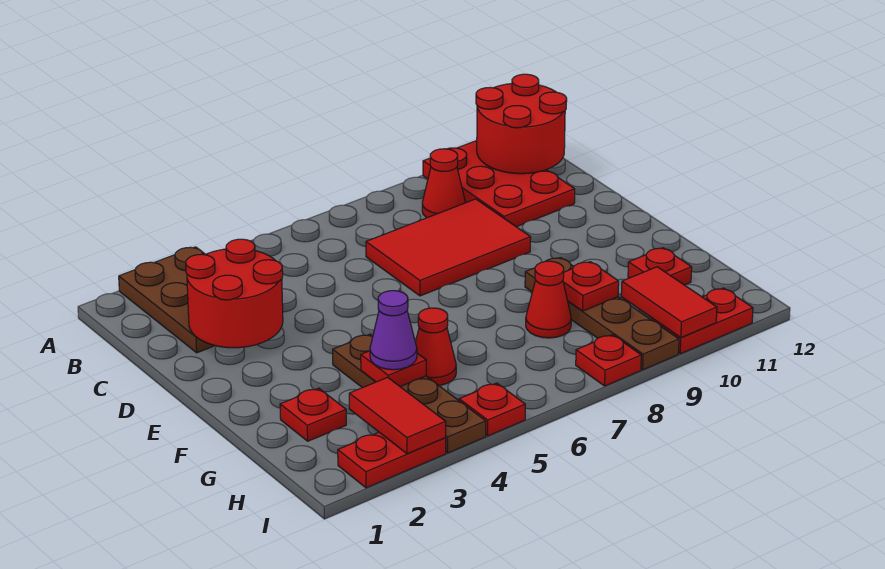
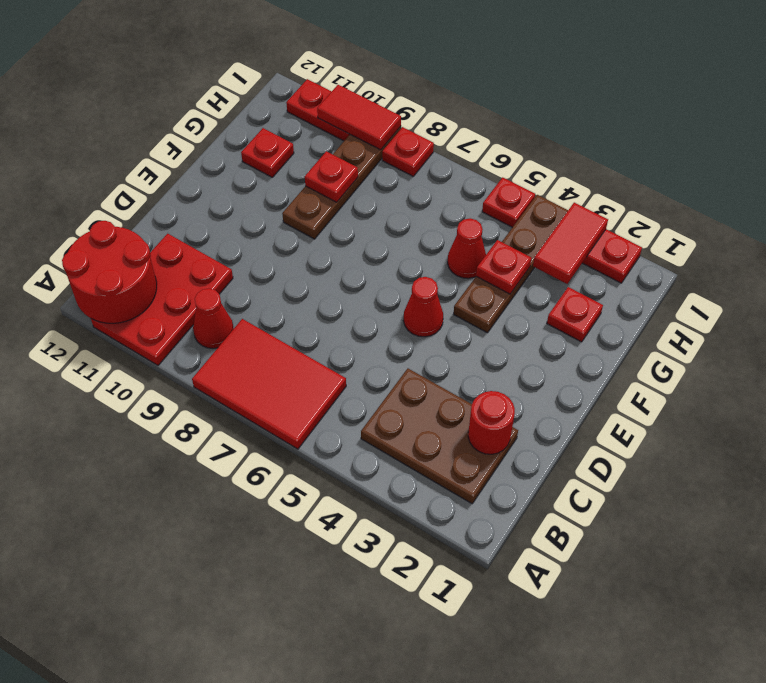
brown plate A2:C3 level 1 -> brown plate B2:C4 level 1
red round brick C2:D3 level 2 -> red round brick C2 level 2
red tile C7:D9 level 1 -> red tile A6:B8 level 1
purple cone G4 level 3 -> none
red cone G8 level 1 -> red cone E5 level 1
red tile H10:I10 level 2 -> red tile I9:I10 level 2

